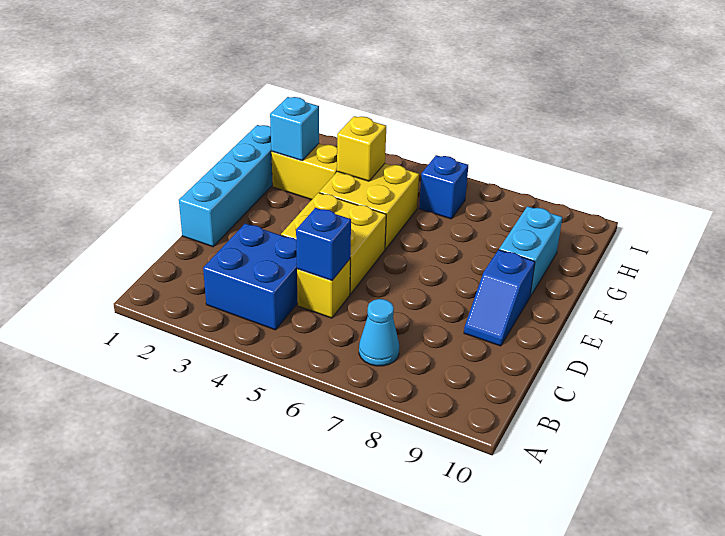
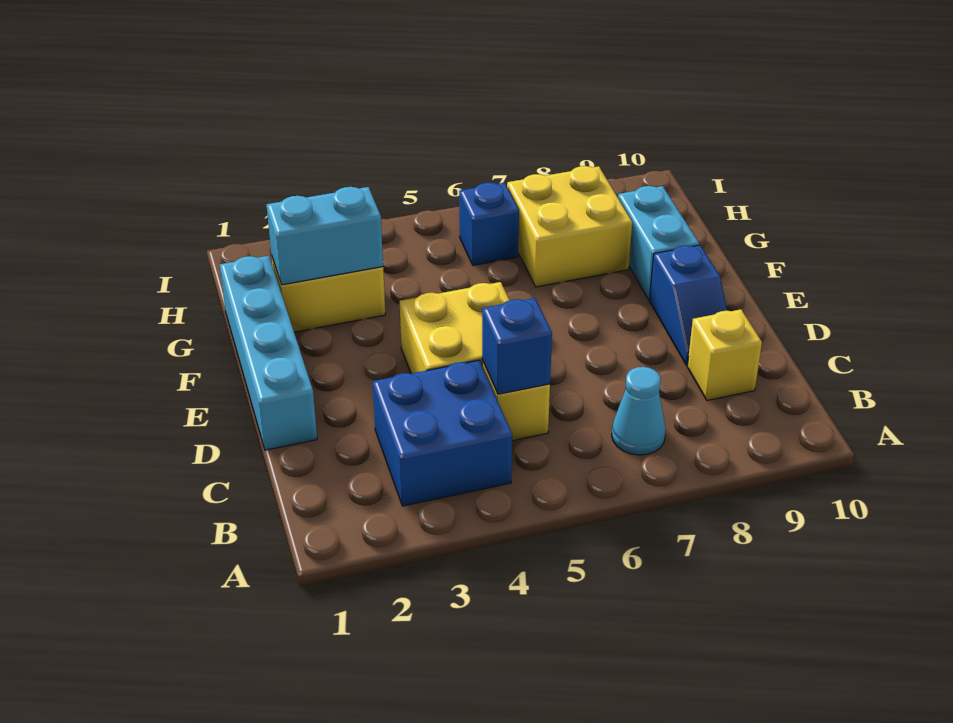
yellow brick F4:G5 level 1 -> yellow brick G7:H8 level 1
cyan brick G2 level 2 -> cyan brick G2:G3 level 2
yellow brick G4 level 2 -> yellow brick C9 level 1

